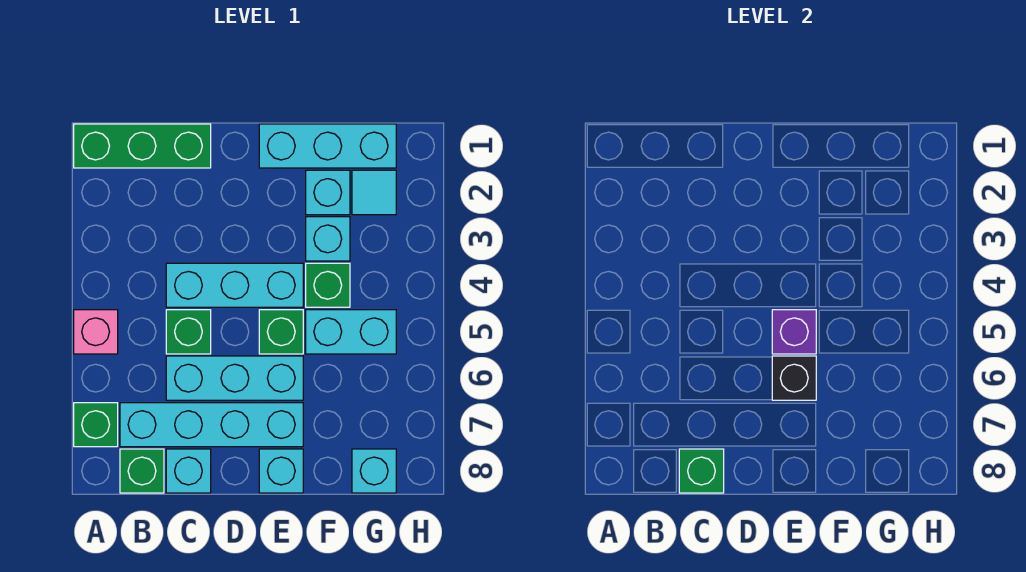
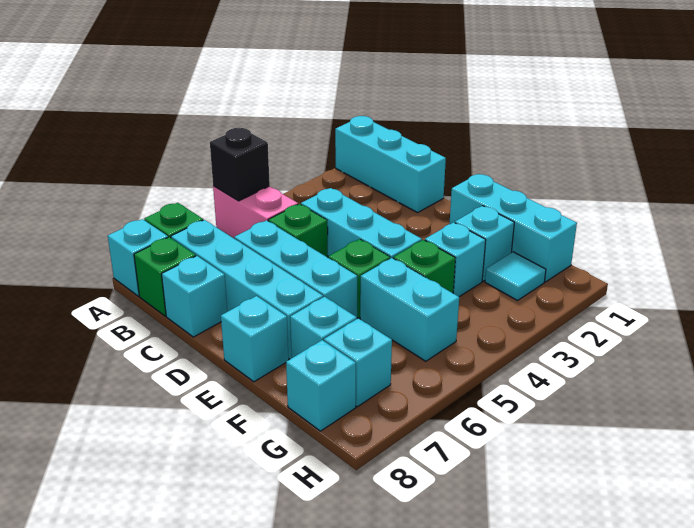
green brick A1:C1 level 1 -> cyan brick A1:C1 level 1
pink brick A5 level 1 -> pink brick A5:B5 level 1
none -> cyan brick A8 level 1
green brick C8 level 2 -> none
purple brick E5 level 2 -> none
black brick E6 level 2 -> black brick A5 level 2
none -> cyan brick F7 level 1
none -> cyan brick G7 level 1

